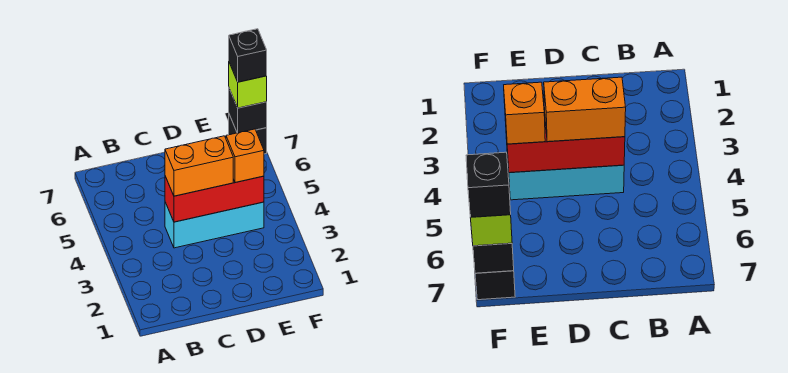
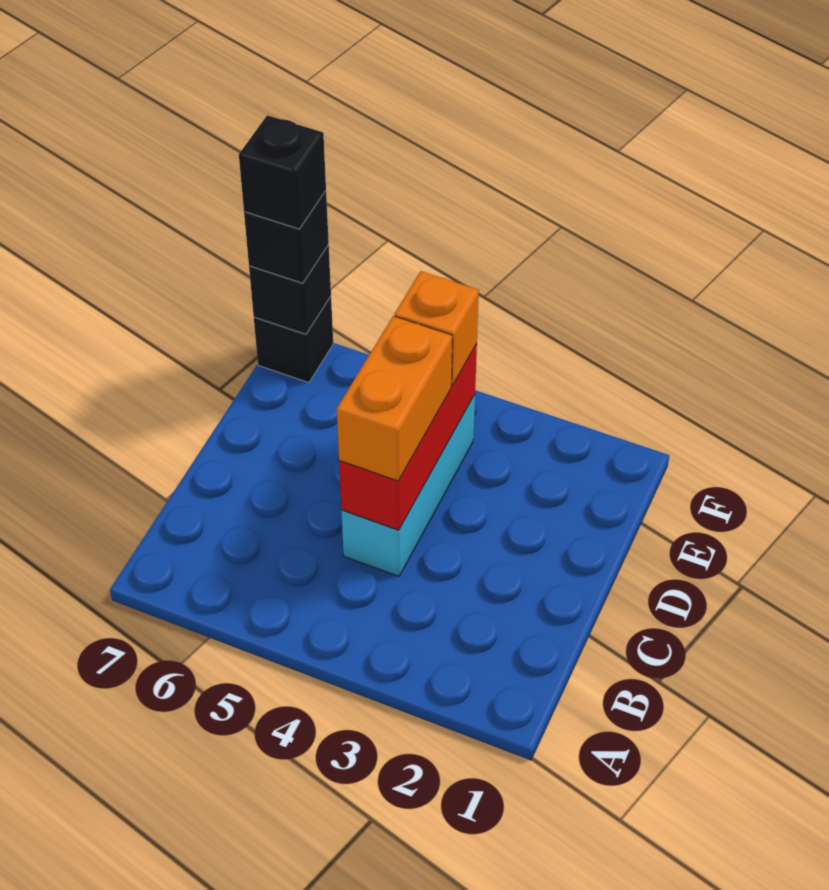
lime brick F7 level 3 -> black brick F7 level 3

